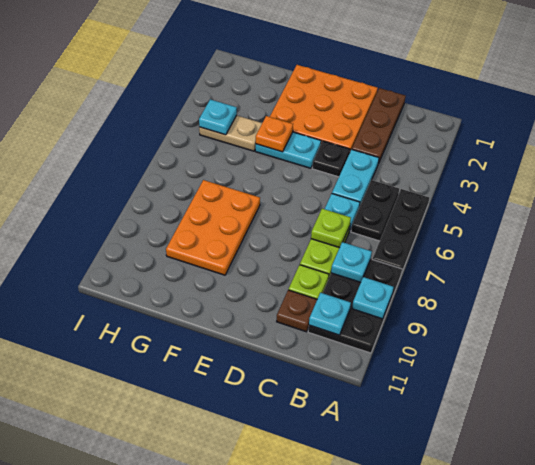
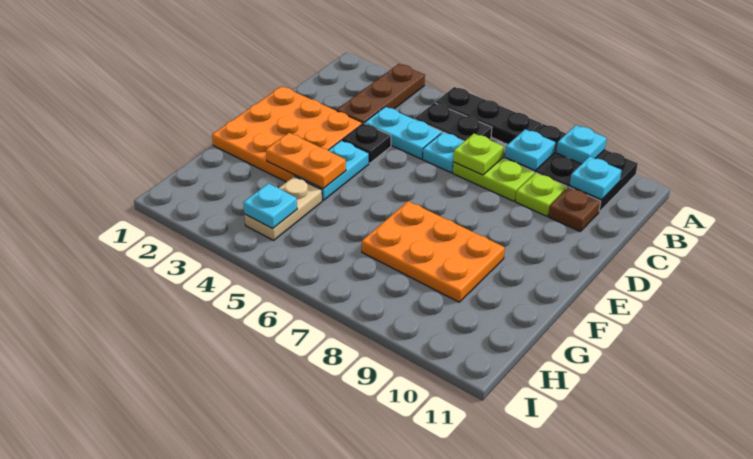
brown plate C1:C3 level 1 -> brown plate A3:C3 level 1
orange plate F4 level 2 -> orange plate F3:F4 level 2

